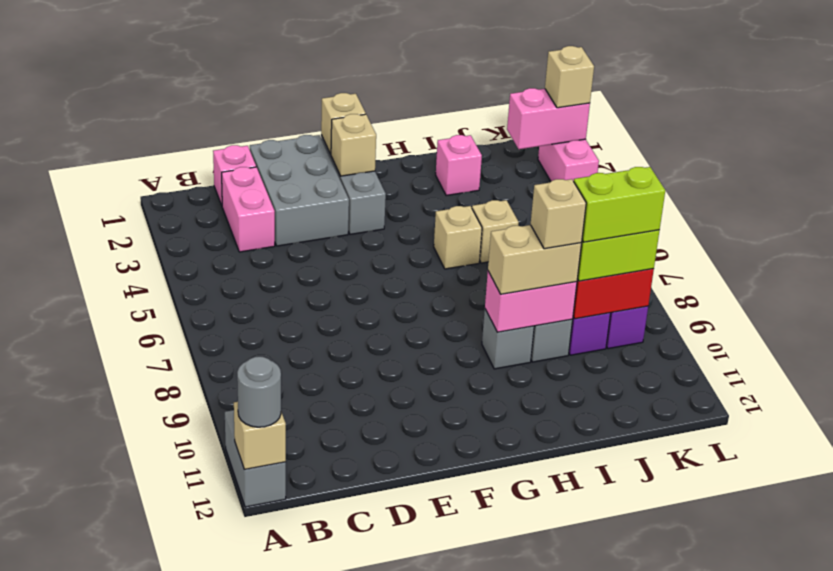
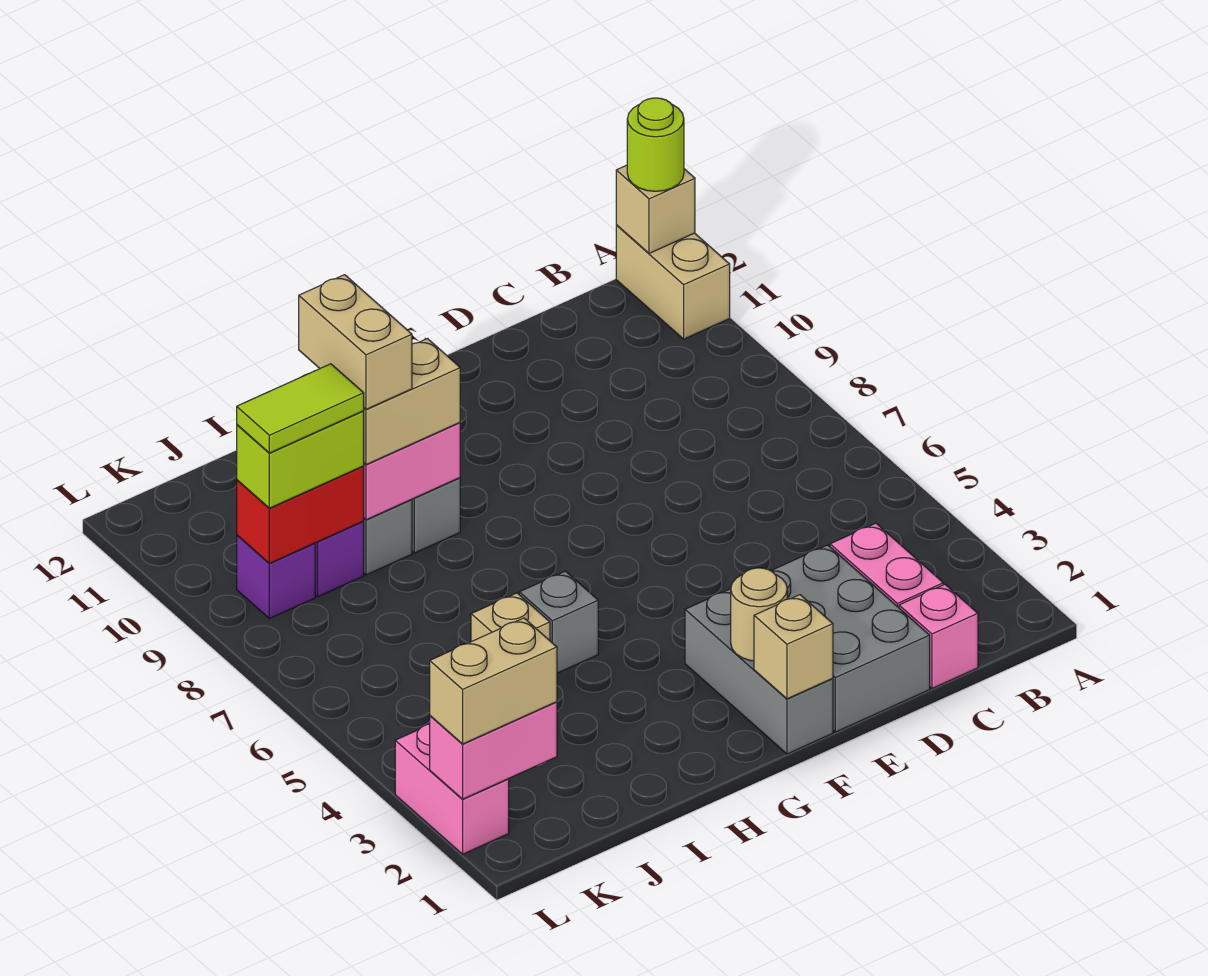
grey brick A11:A12 level 1 -> tan brick A11:A12 level 1
grey round brick A12 level 3 -> lime round brick A12 level 3
tan brick F2 level 2 -> tan round brick F2 level 2
tan brick H5 level 1 -> grey brick H5 level 1
pink brick I2 level 1 -> none
tan brick I9 level 4 -> tan brick I9:I10 level 4
lime brick J9:K9 level 4 -> lime tile J9:K9 level 4
tan brick L2 level 3 -> tan brick K2:L2 level 3

